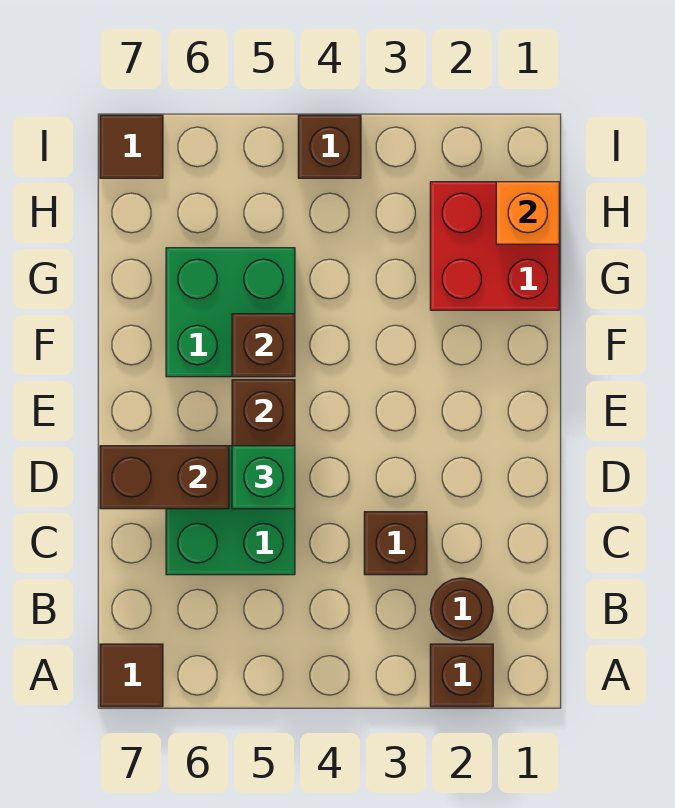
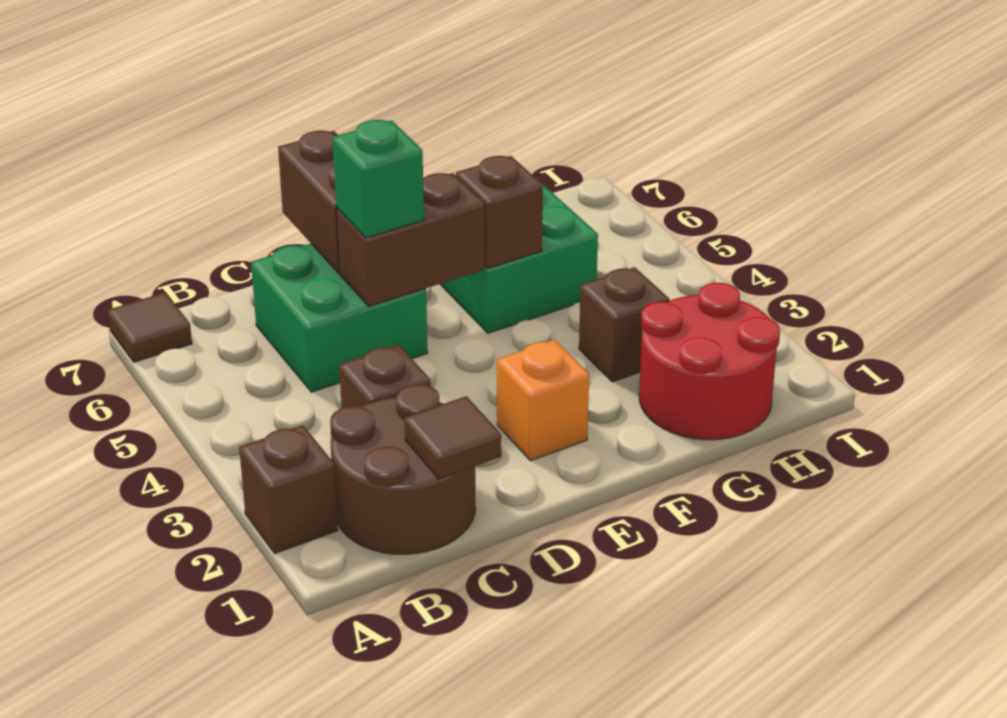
brown round brick B2 level 1 -> brown round brick B1:C2 level 1
red brick G1:H2 level 1 -> red round brick G1:H2 level 1
orange brick H1 level 2 -> orange brick E2 level 1
brown brick I4 level 1 -> brown brick G3 level 1
brown tile I7 level 1 -> brown tile C1 level 2

